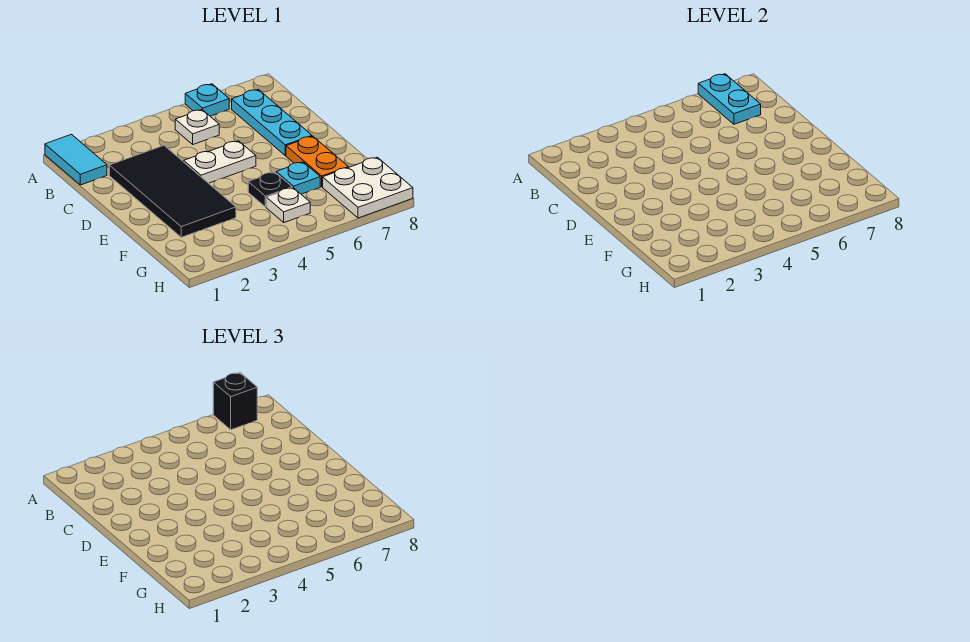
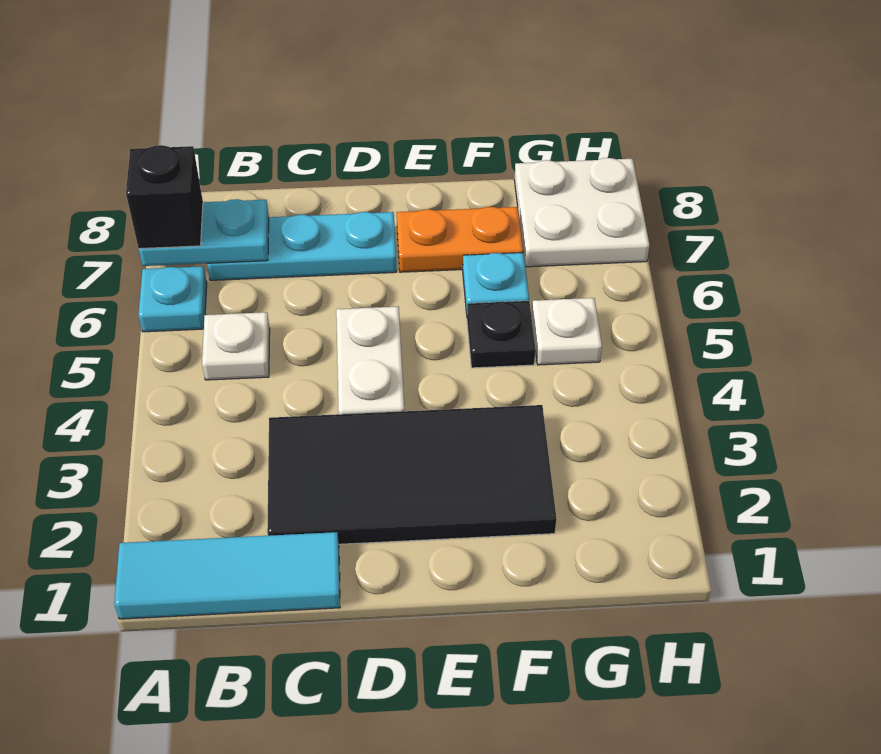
cyan tile A1:B1 level 1 -> cyan tile A1:C1 level 1

